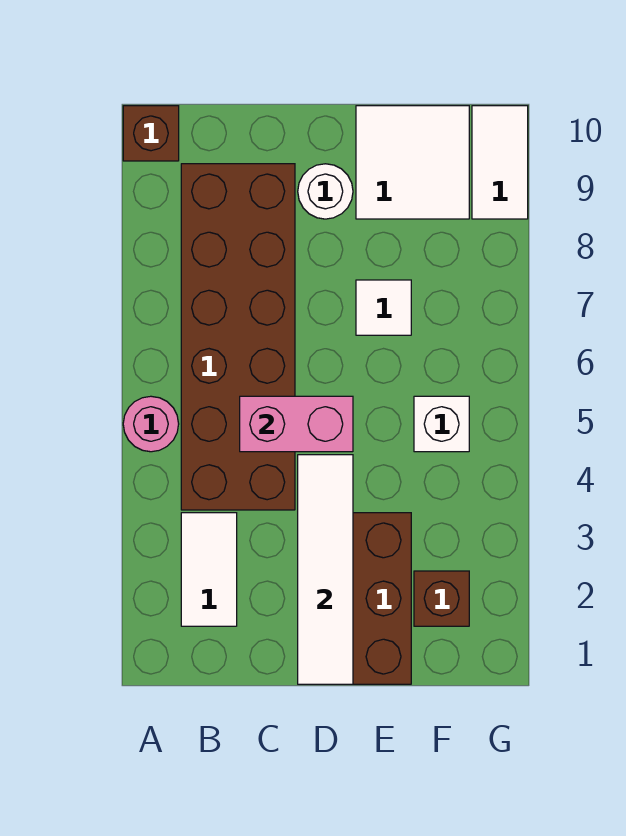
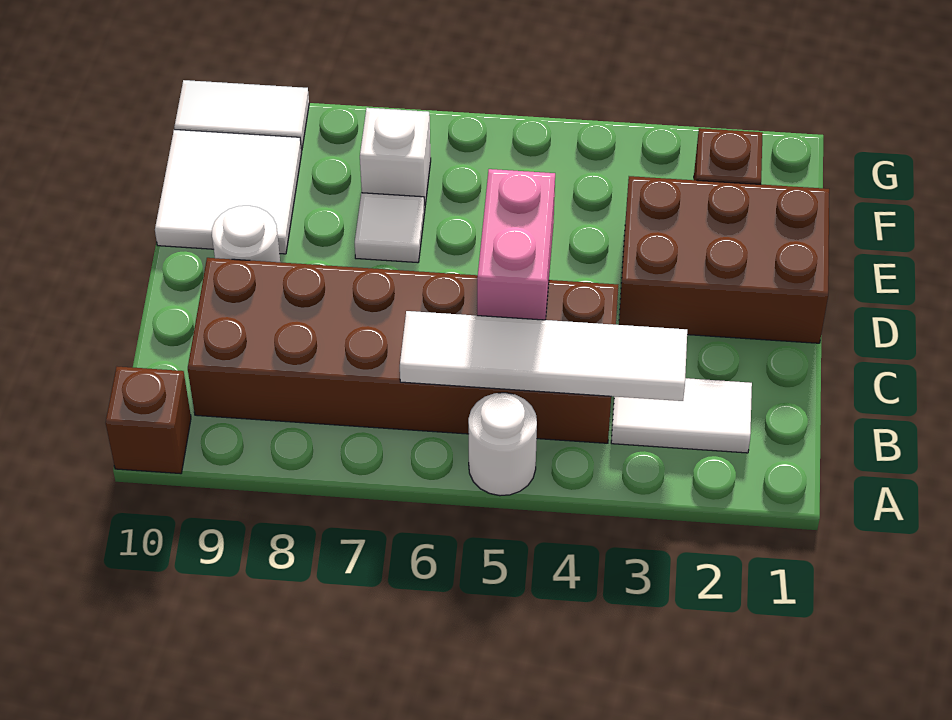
pink round brick A5 level 1 -> white round brick A5 level 1
white tile D1:D4 level 2 -> white tile B3:B6 level 2
white brick F5 level 1 -> white brick F7 level 1

